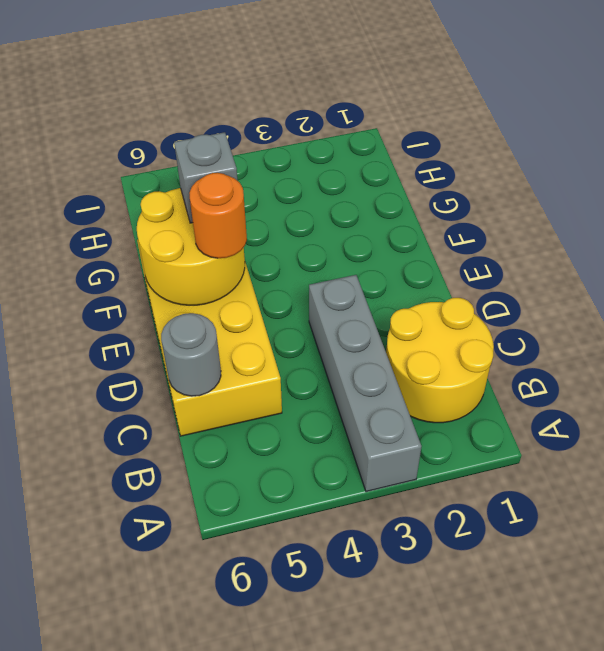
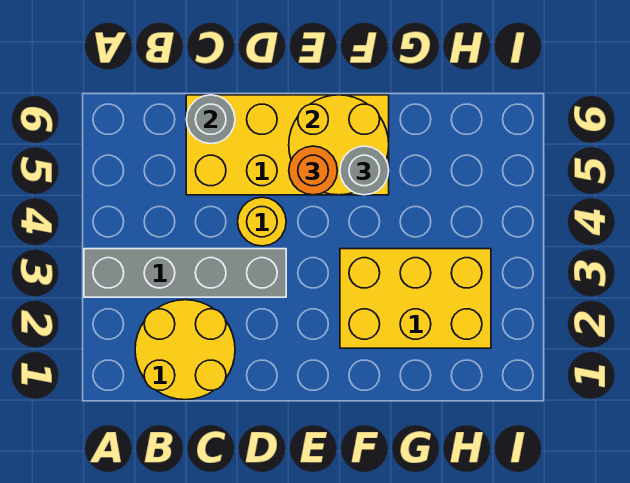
none -> yellow round brick D4 level 1
none -> yellow brick F2:H3 level 1
grey brick F5 level 3 -> grey round brick F5 level 3

